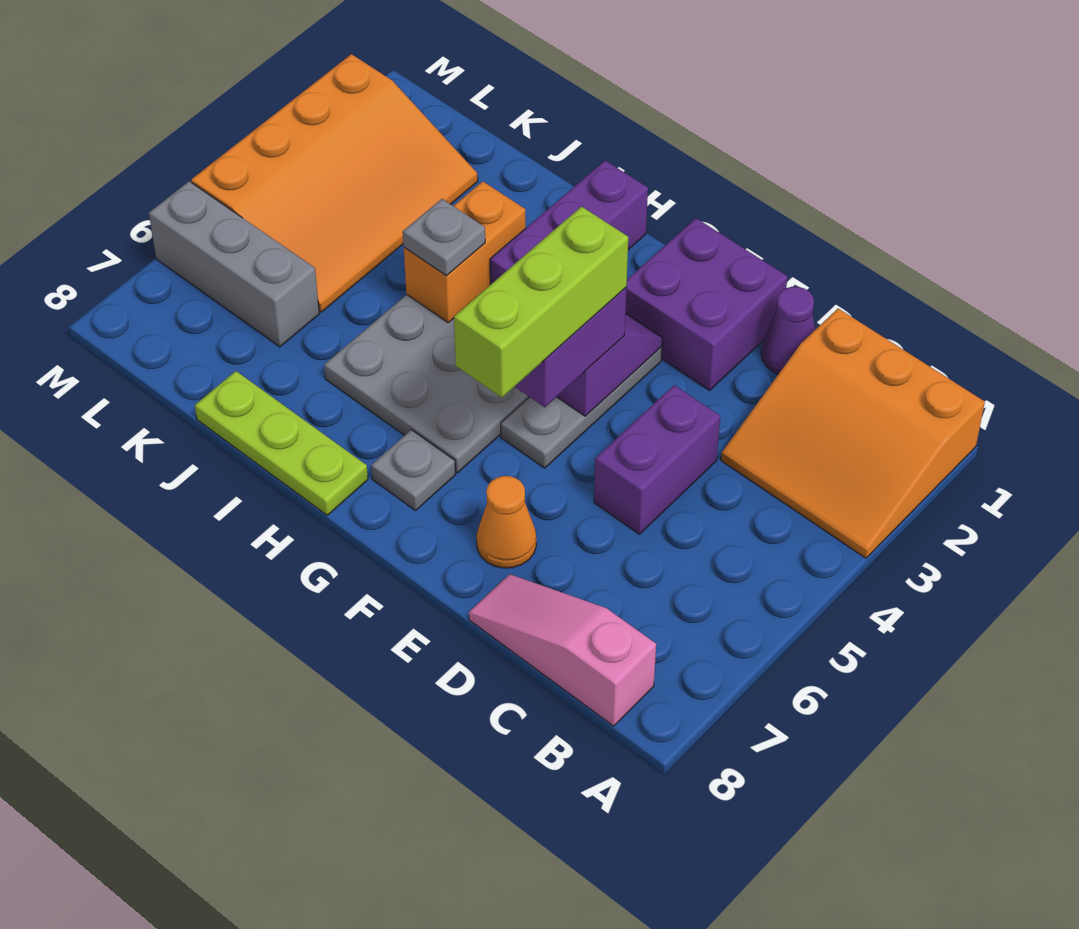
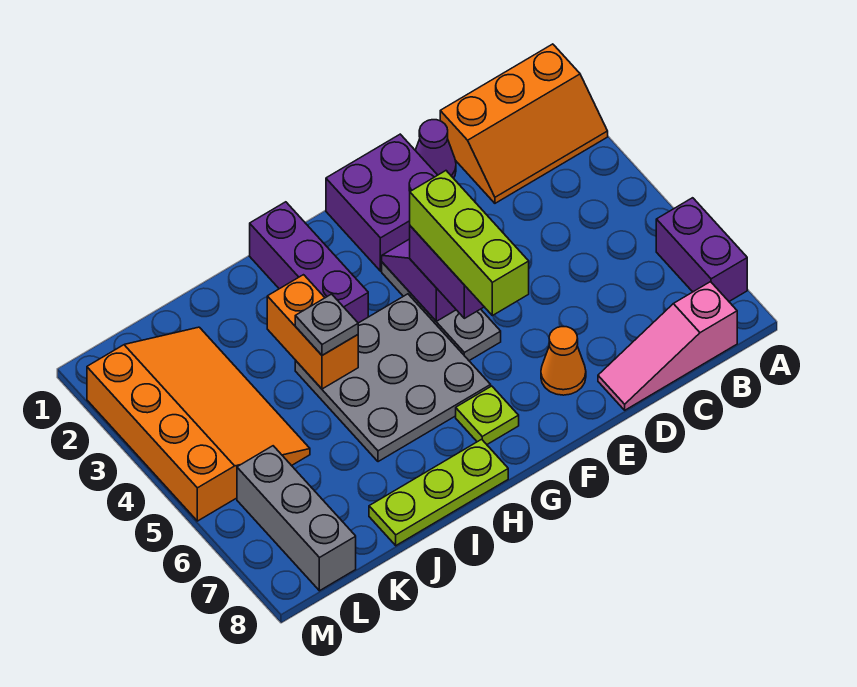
orange slope A1:C3 level 1 top 1 -> orange slope A1:C2 level 1 top 1
purple brick D4:D5 level 1 -> purple brick A6:A7 level 1
grey plate G7 level 1 -> lime plate G7 level 1
grey brick K6:M6 level 1 -> grey brick L6:L8 level 1

